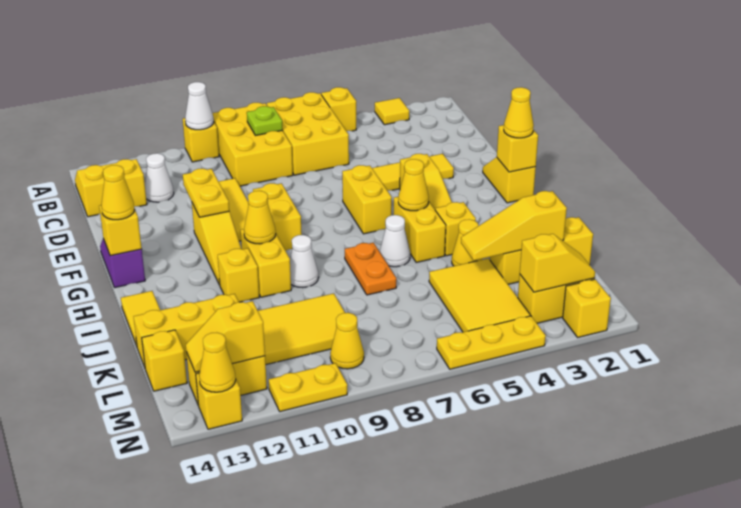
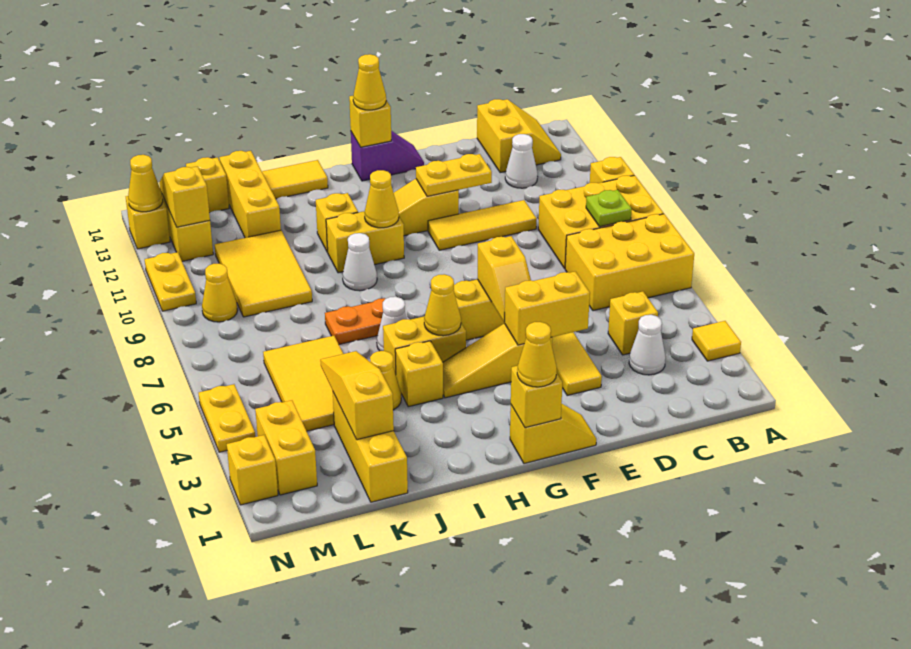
yellow brick A5 level 1 -> yellow brick C4 level 1
white cone A10 level 2 -> white cone C3 level 1
yellow brick F9:G9 level 1 -> yellow brick E4:F4 level 2
yellow tile K4:M5 level 1 -> yellow tile K4:L6 level 1
yellow slope M2:M3 level 2 top 3 -> yellow slope F5:F6 level 2 top 6
yellow plate N4:N6 level 1 -> yellow plate N4:N5 level 1

